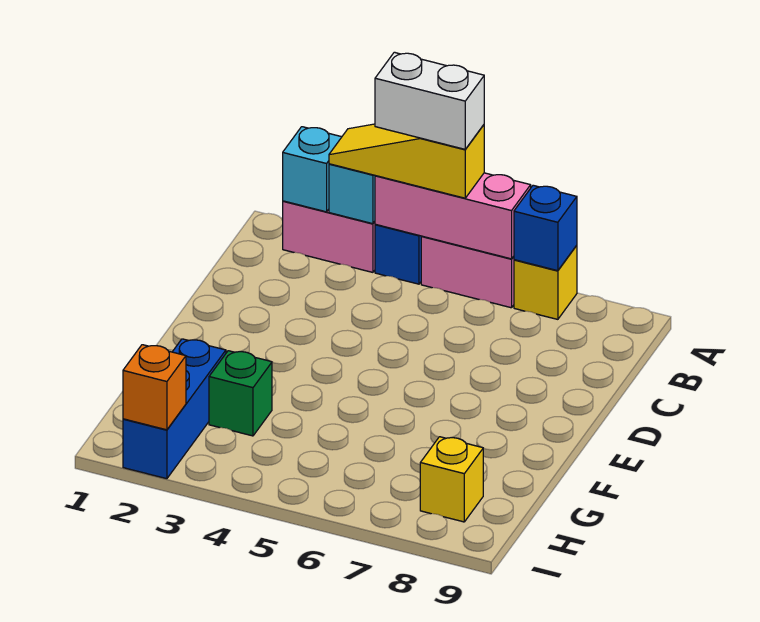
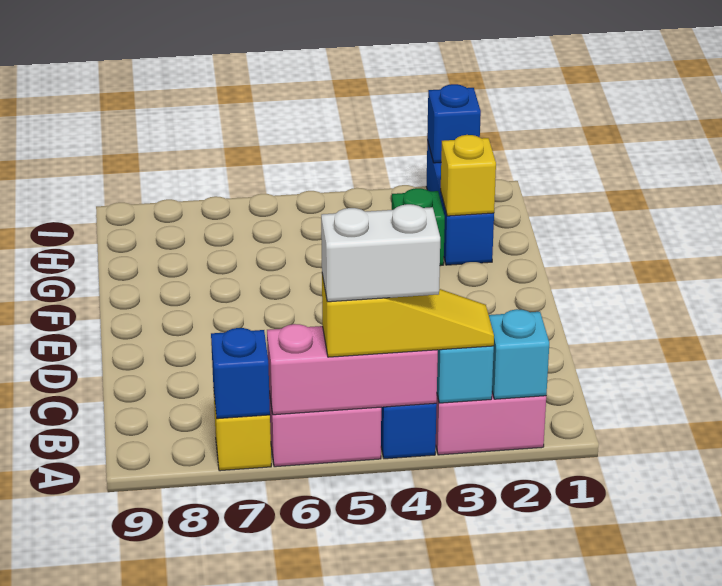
yellow brick H8 level 1 -> yellow brick G2 level 2
orange brick I2 level 2 -> blue brick I2 level 2

